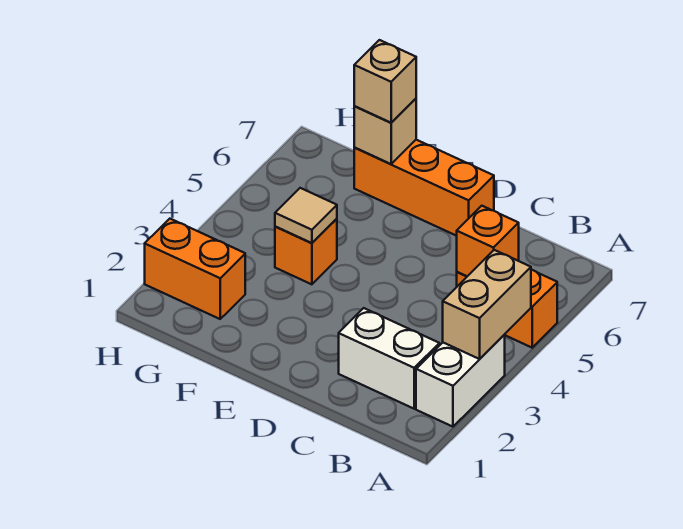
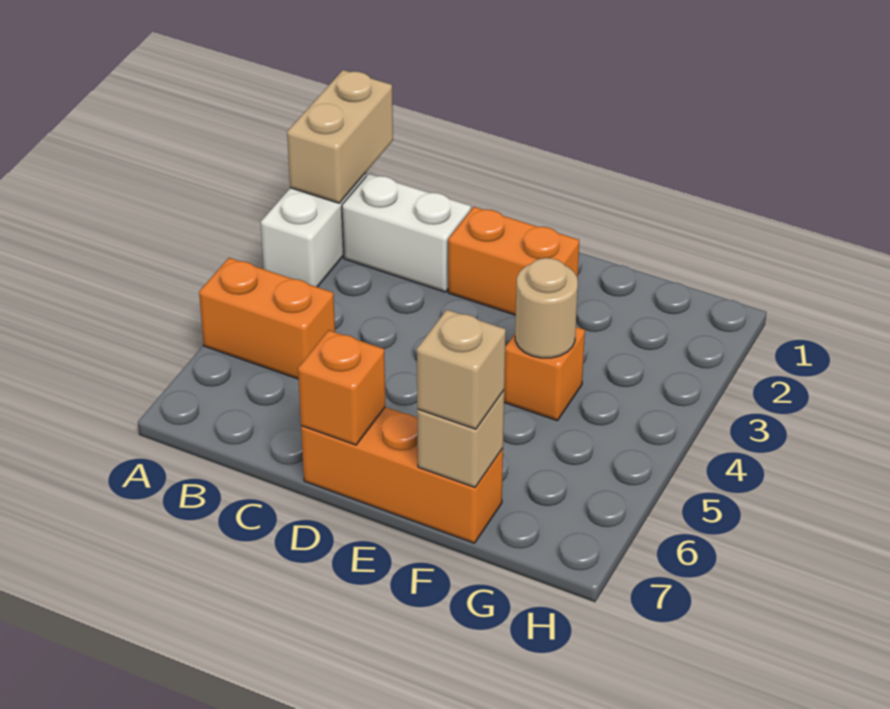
tan brick A3:A4 level 2 -> tan brick A1:A2 level 2
orange brick B5 level 2 -> orange brick D7 level 2
tan tile F4 level 2 -> tan round brick F4 level 2
orange brick G2:H2 level 1 -> orange brick D2:E2 level 1

